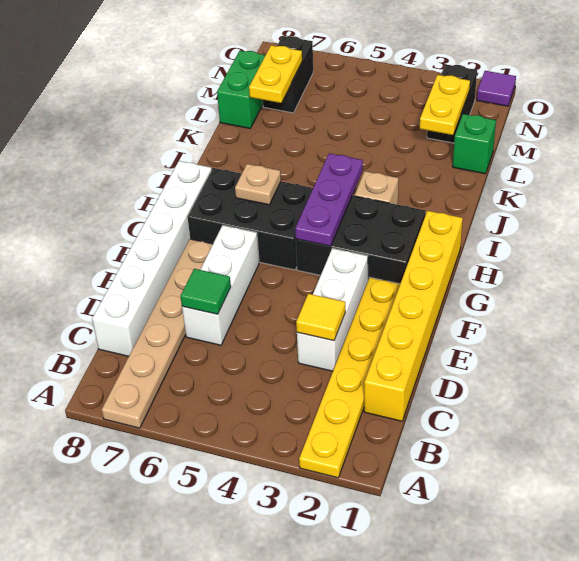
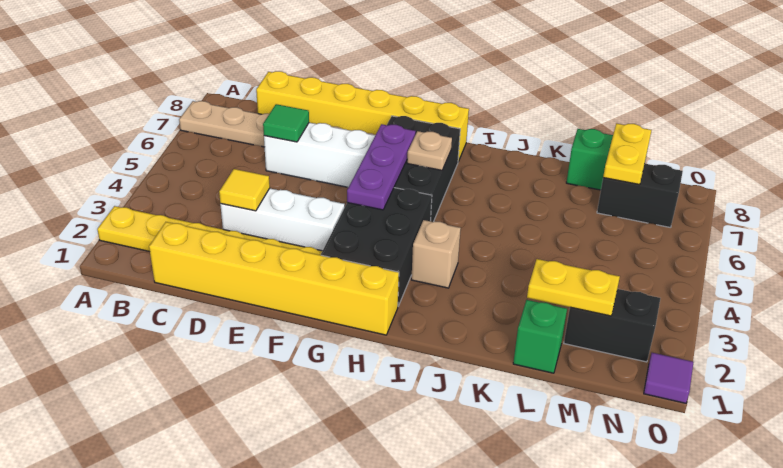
white brick C8:H8 level 1 -> yellow brick C8:H8 level 1
purple plate G4:I4 level 2 -> purple plate G4:G6 level 2
yellow plate L7:M7 level 2 -> yellow plate M7:M8 level 2

